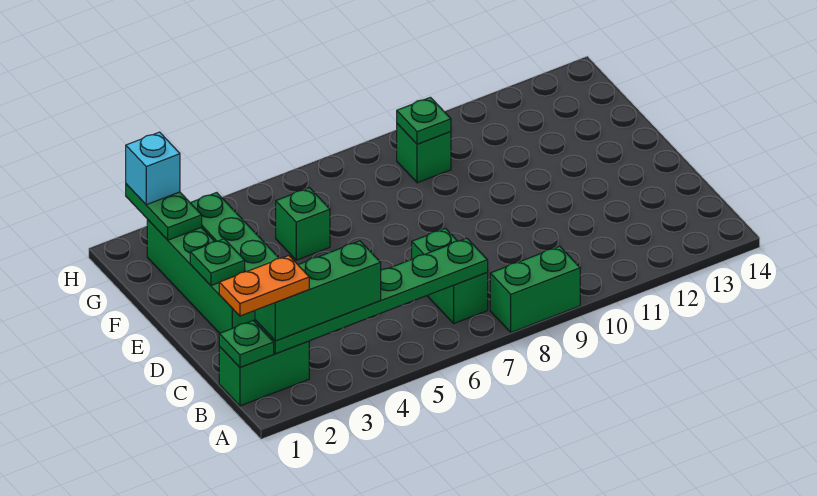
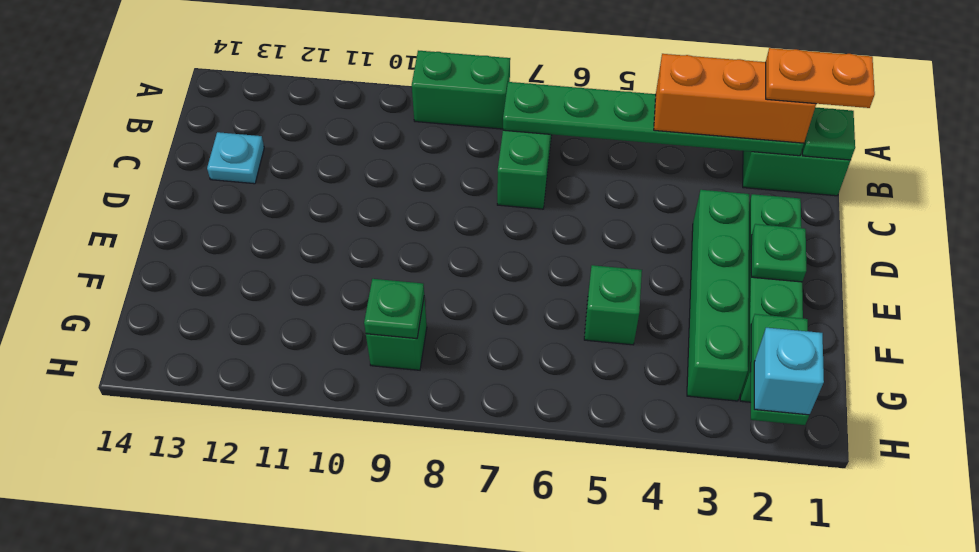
green brick B2:B4 level 3 -> orange brick B2:B4 level 3
none -> cyan plate C13 level 1

